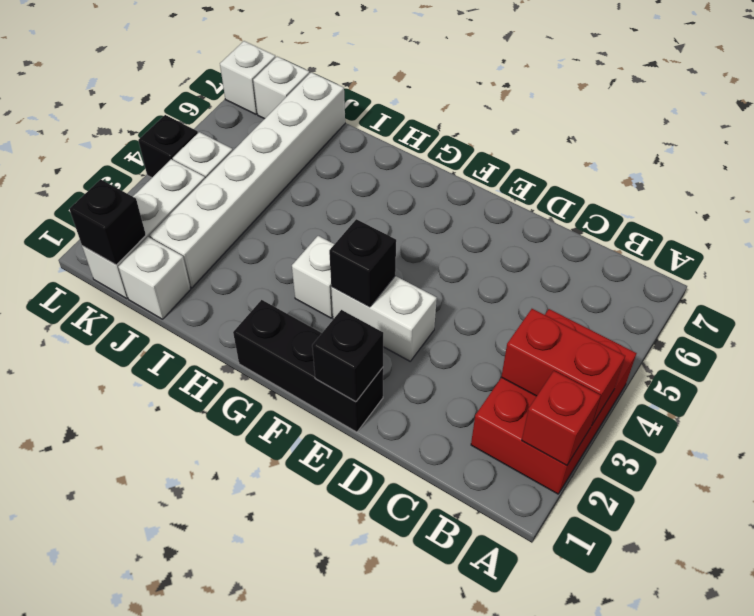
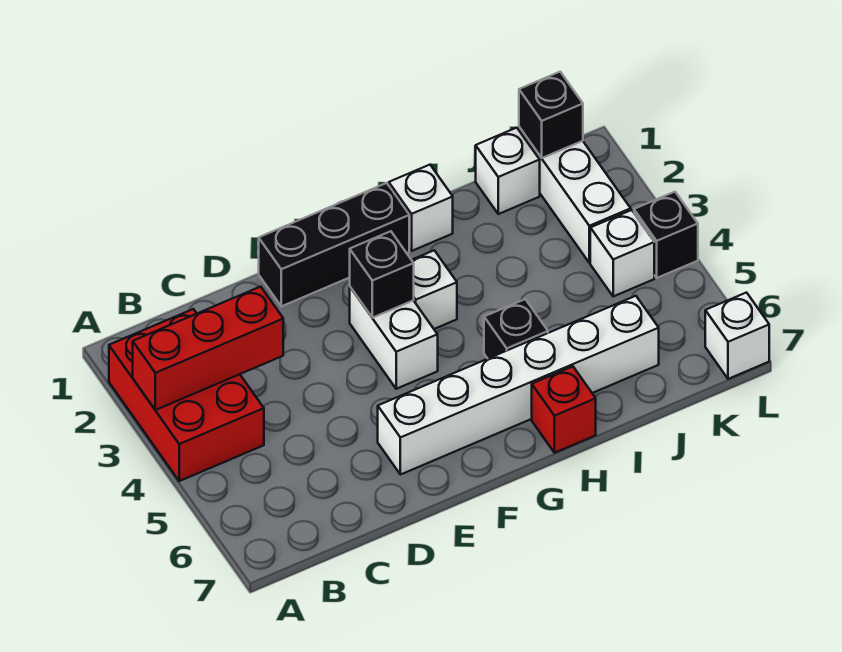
red brick A2 level 2 -> red brick H7 level 1
red brick A3:B3 level 2 -> red brick A3:C3 level 2
black brick E1 level 2 -> black brick H5 level 1
white brick E3:F3 level 1 -> white brick F3:F4 level 1
white brick J2:J7 level 1 -> white brick E6:J6 level 1
white brick K7 level 1 -> white brick H1 level 1

